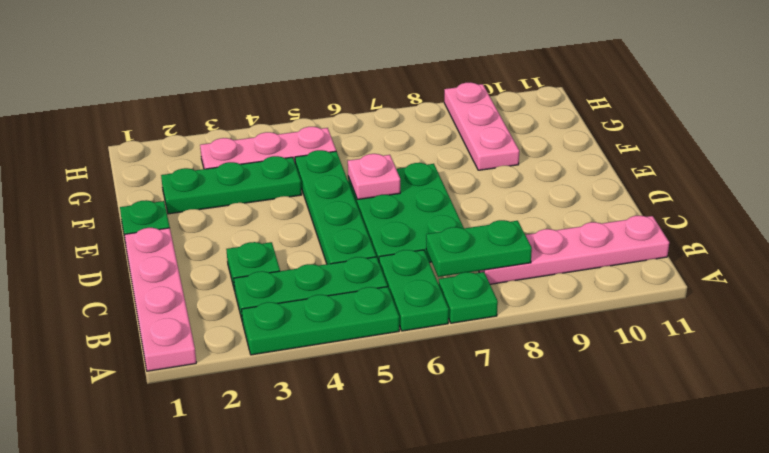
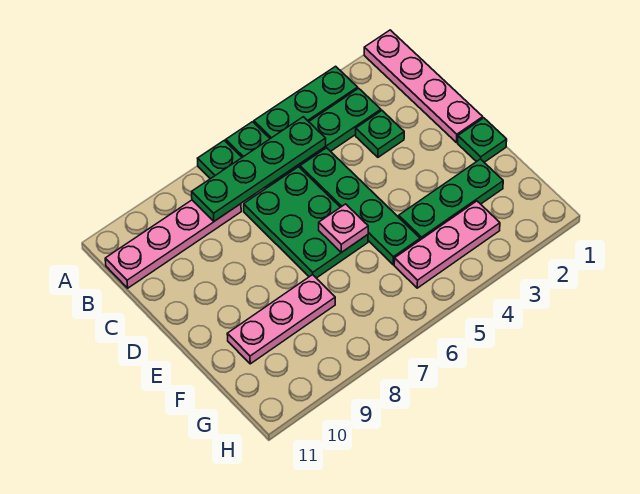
green plate B7:B8 level 2 -> green plate B5:B8 level 2
pink plate F9:H9 level 1 -> pink plate F8:F10 level 1

